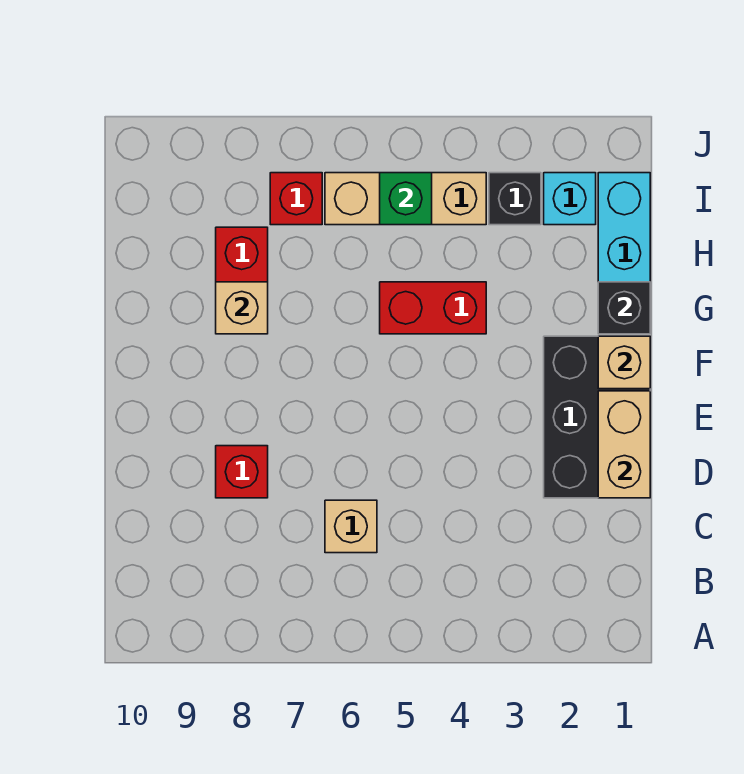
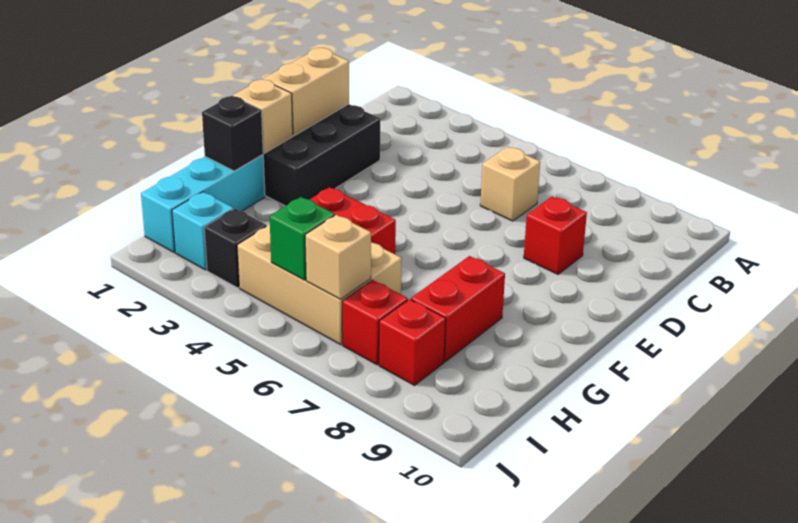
tan brick G8 level 2 -> tan brick I6 level 2
tan brick I4:I6 level 1 -> tan brick H4:I6 level 1
none -> red brick I8 level 1

